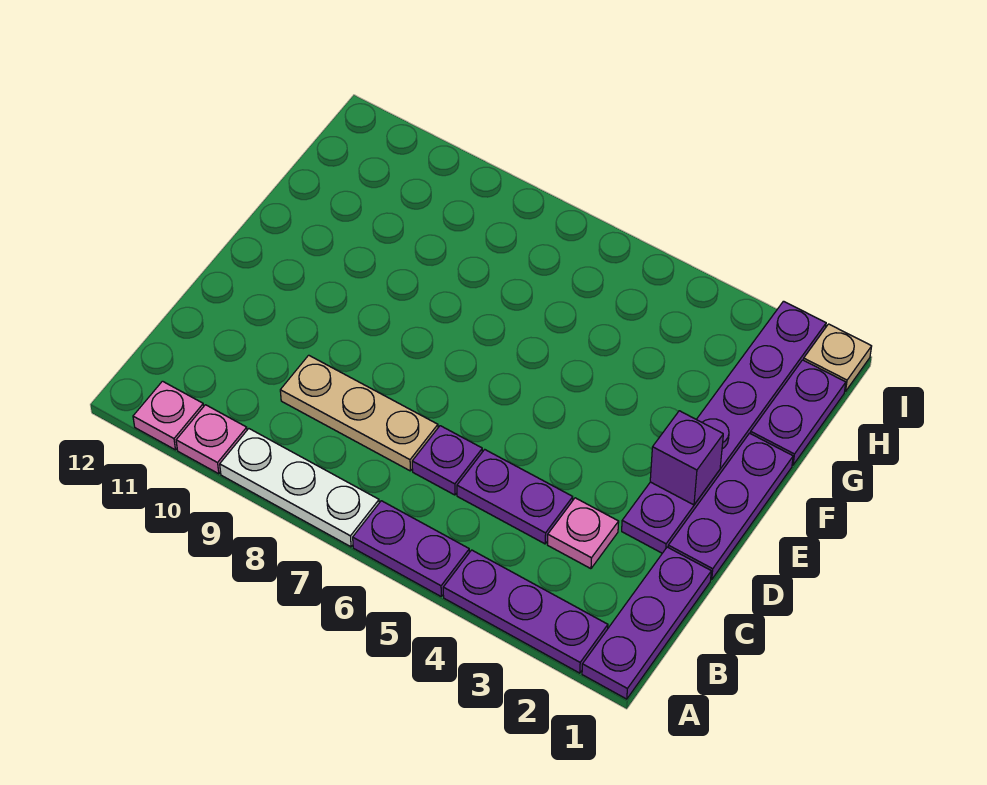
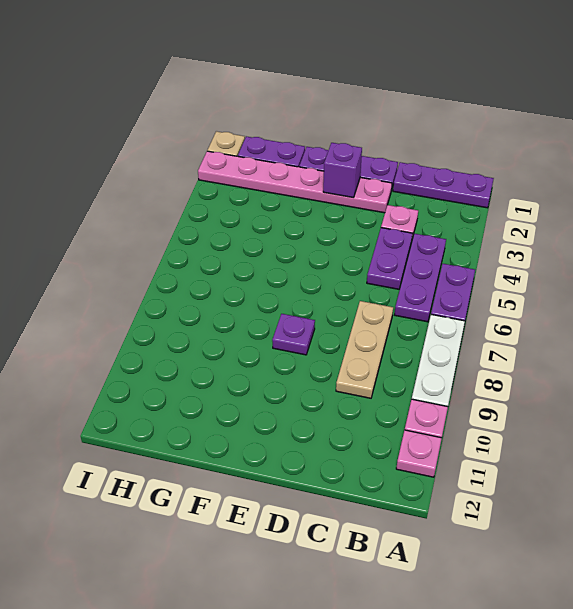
purple plate A2:A4 level 1 -> purple plate B4:B6 level 1
purple plate C6 level 1 -> purple plate E8 level 1
purple plate D2:I2 level 1 -> pink plate D2:I2 level 1

